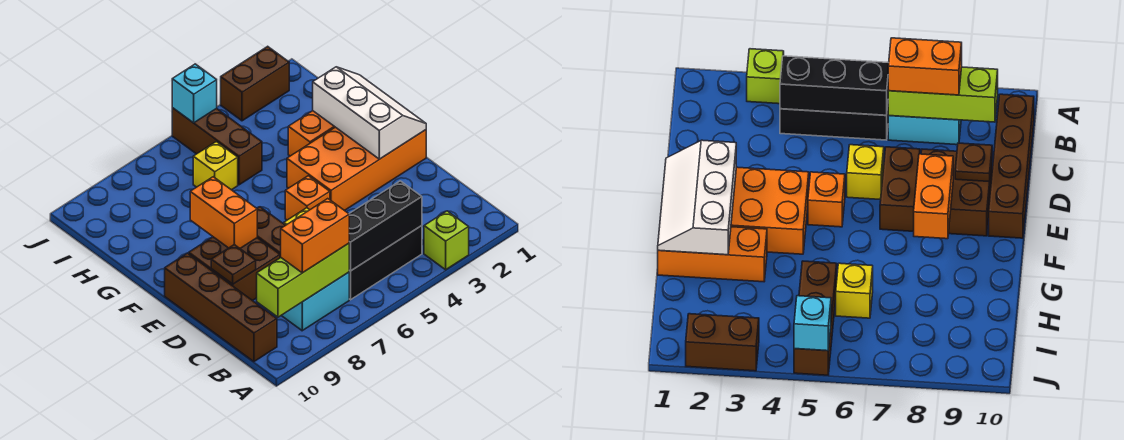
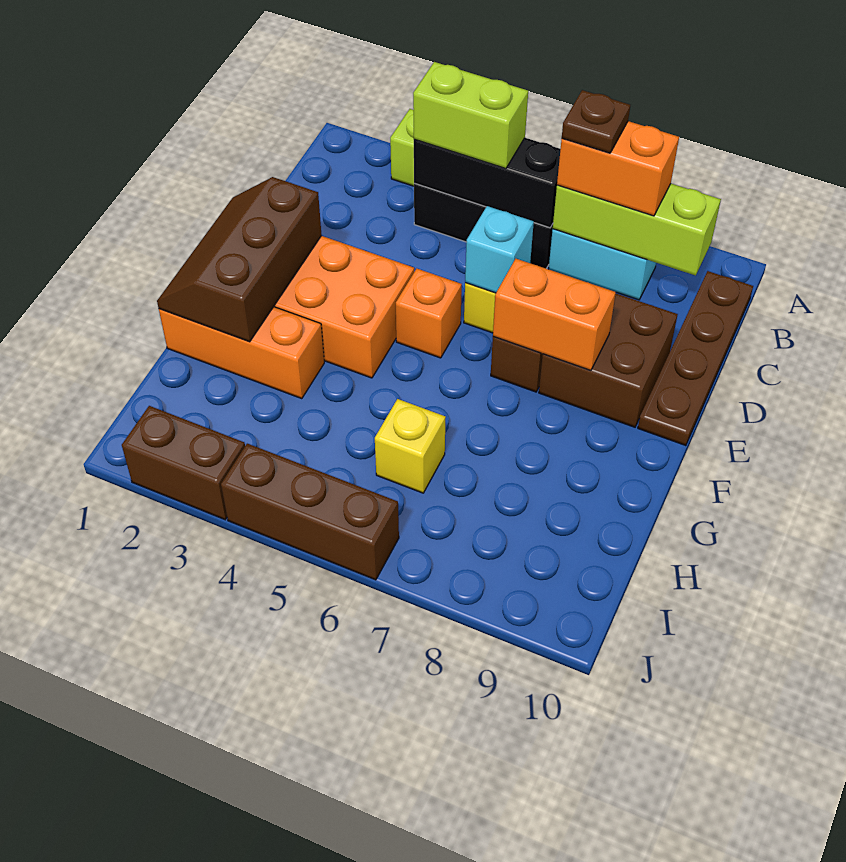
none -> lime brick B4:B5 level 3
brown brick B10:E10 level 1 -> brown plate B10:E10 level 1
brown plate D9 level 2 -> brown plate B7 level 4
white slope E1:G2 level 2 top 2 -> brown slope E1:G2 level 2 top 2
orange brick E8:F8 level 2 -> orange brick E7:E8 level 2
brown brick H5:J5 level 1 -> brown brick J4:J6 level 1
cyan brick J5 level 2 -> cyan brick D6 level 2

